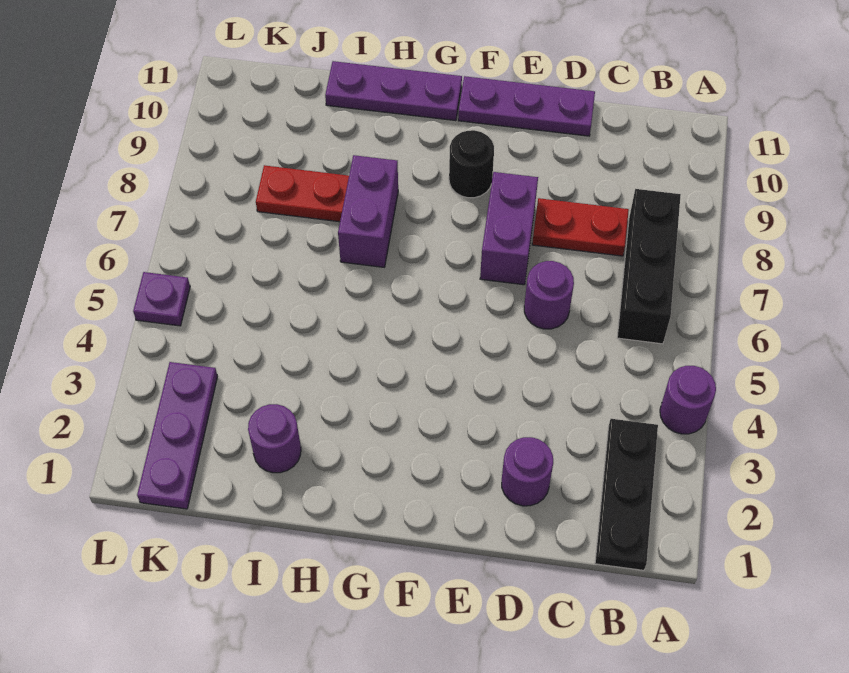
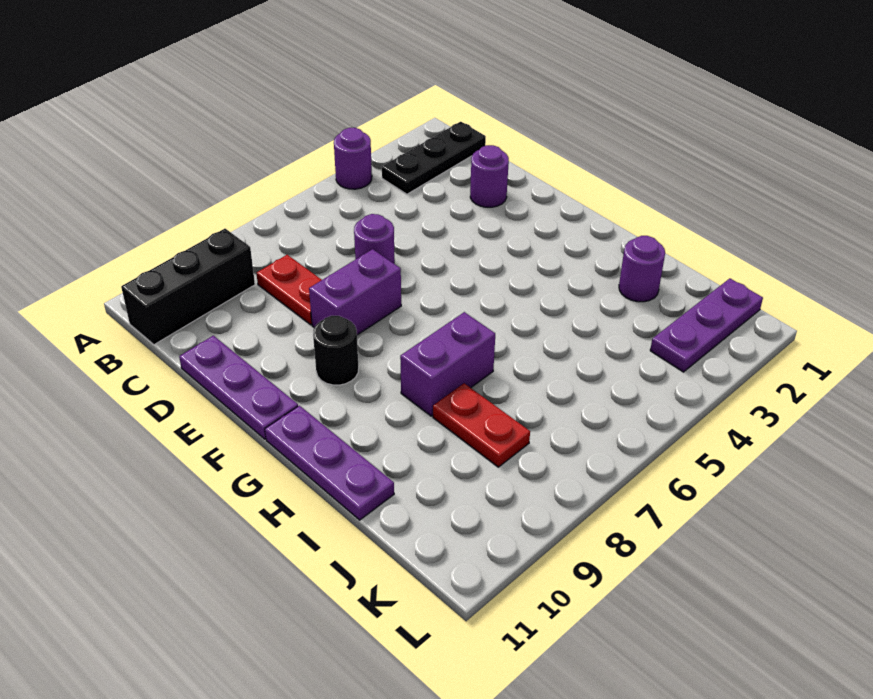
black brick B6:B8 level 1 -> black brick B9:B11 level 1
purple plate L5 level 1 -> none

